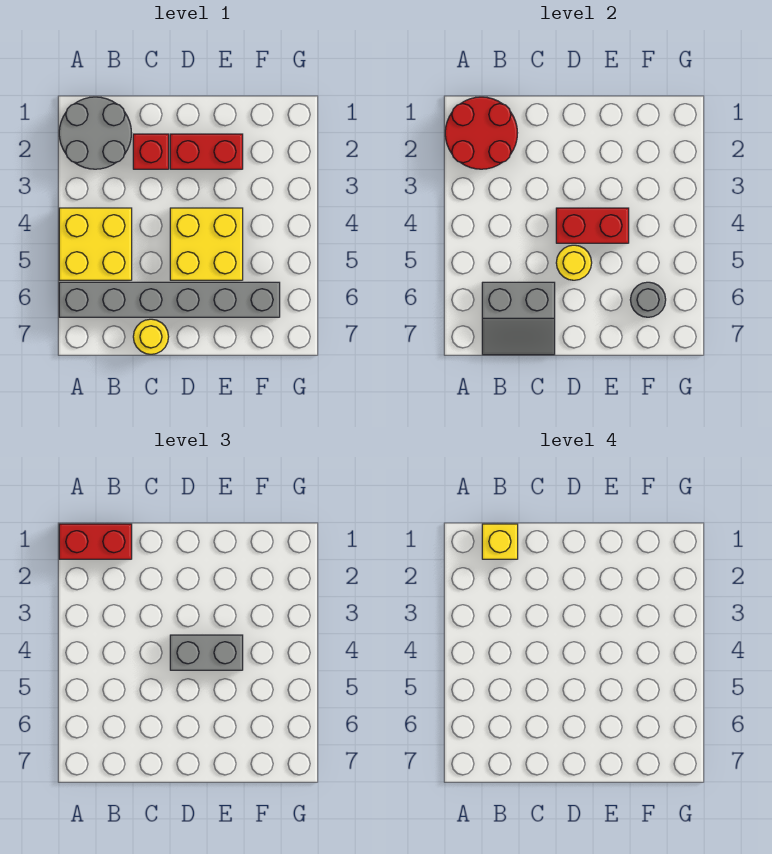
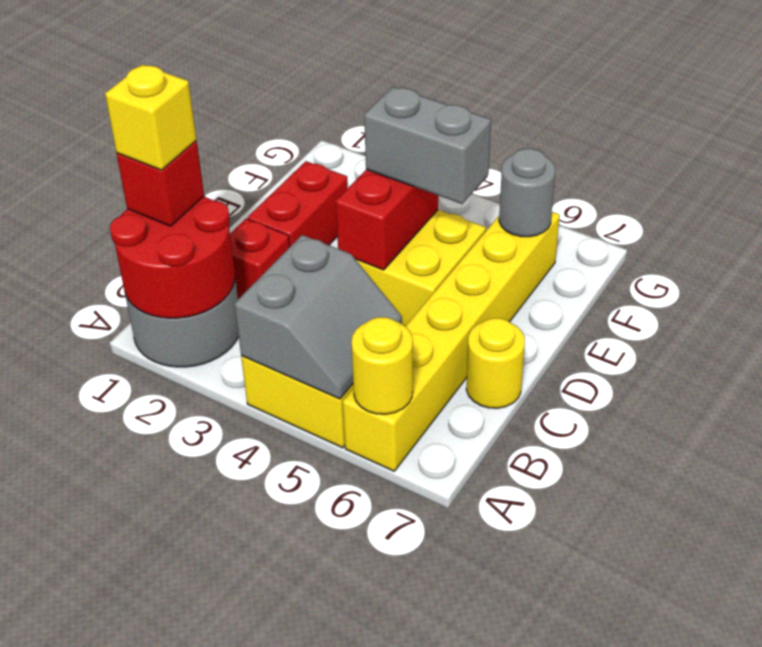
red brick A1:B1 level 3 -> red brick B1 level 3
grey brick A6:F6 level 1 -> yellow brick A6:F6 level 1
grey slope B6:C7 level 2 top 6 -> grey slope A4:B5 level 2 top 4
grey brick D4:E4 level 3 -> grey brick E4:E5 level 3
yellow round brick D5 level 2 -> yellow round brick A6 level 2

